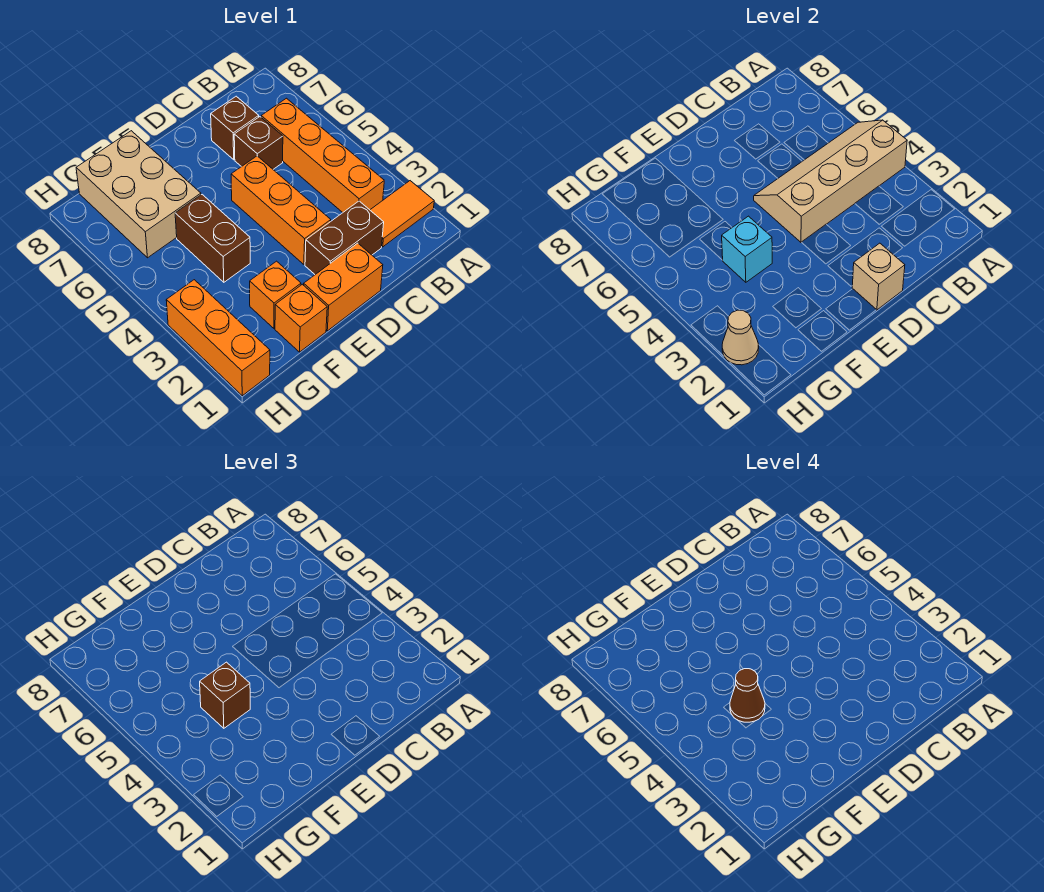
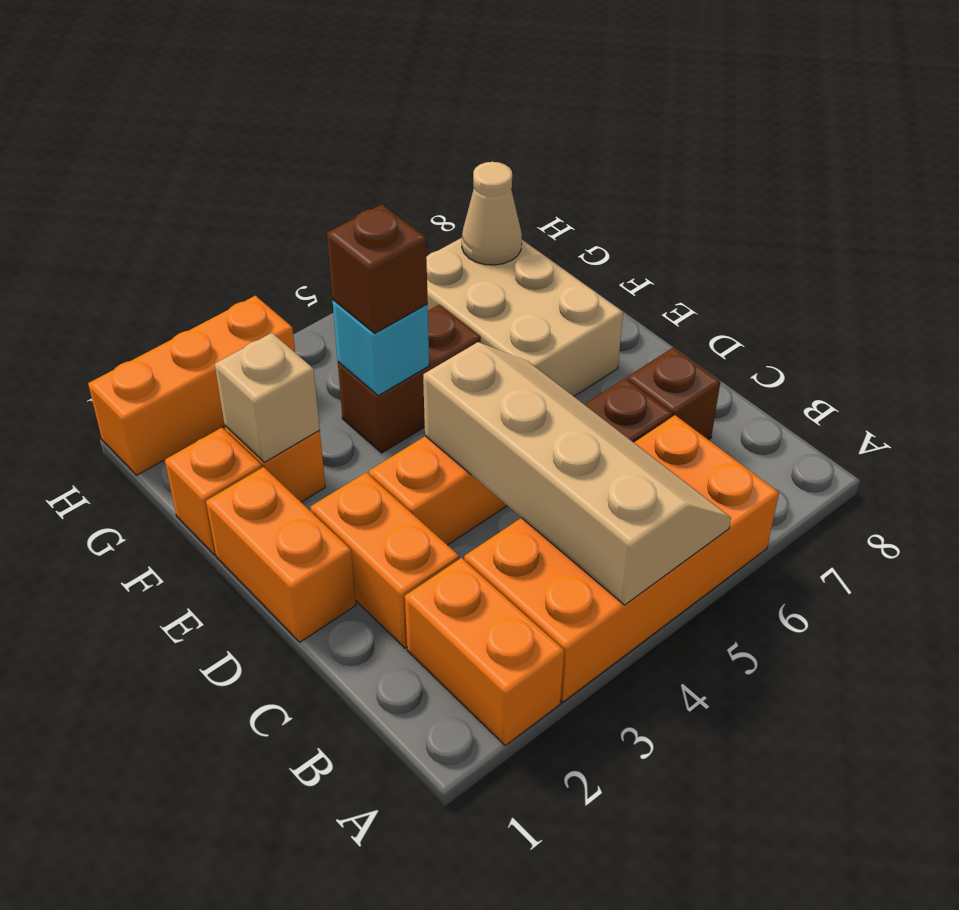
orange tile A2:B2 level 1 -> orange brick A2:B2 level 1
orange brick B3:B6 level 1 -> orange brick A3:B6 level 1
brown brick C2:D2 level 1 -> orange brick C2:D2 level 1
tan brick D1 level 2 -> tan brick F2 level 2
brown cone F4 level 4 -> none
tan brick F6:G8 level 1 -> tan brick E6:G7 level 1
tan cone H2 level 2 -> tan cone G7 level 2

